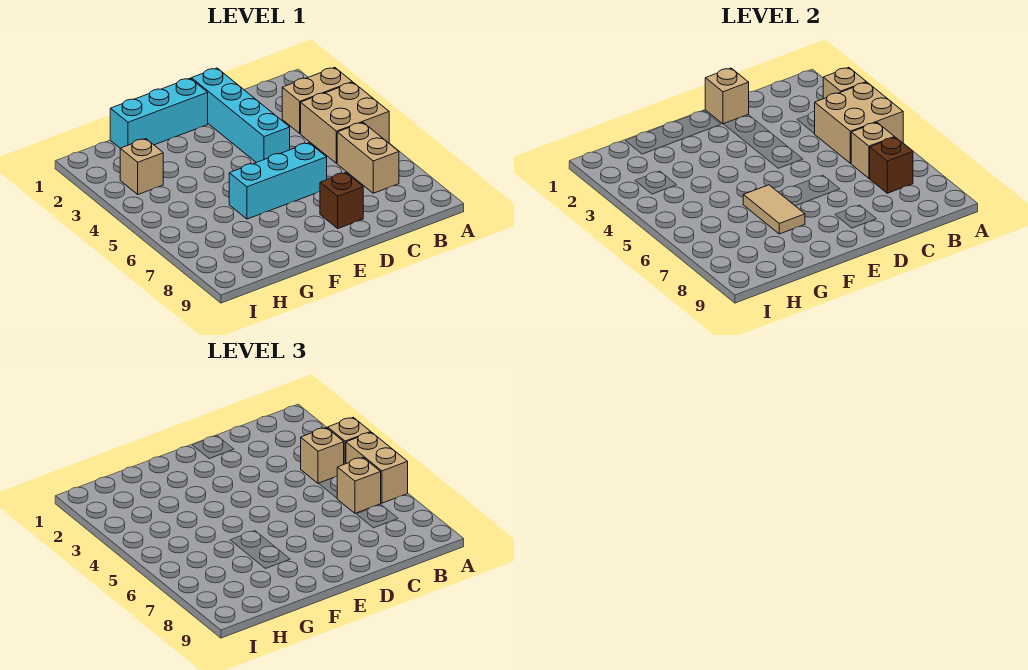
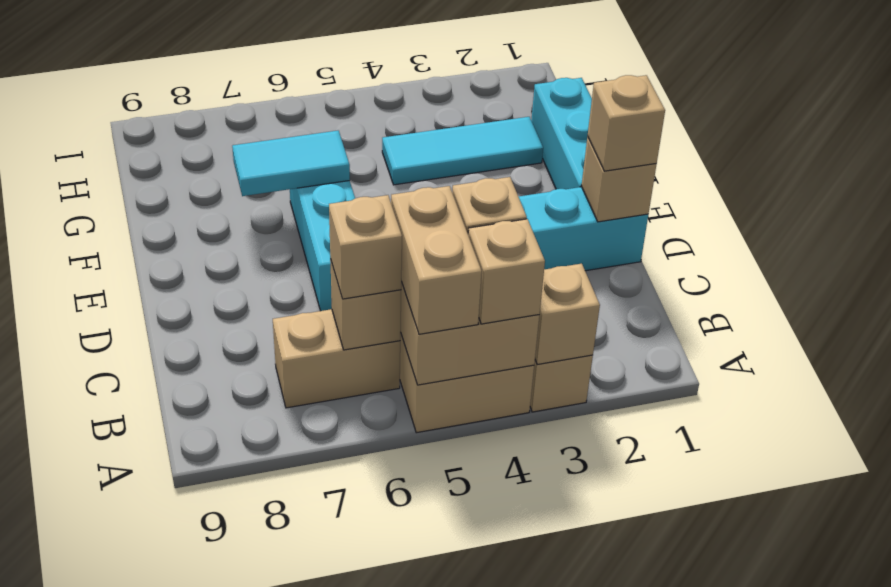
tan brick A5:A6 level 3 -> tan brick A5:B5 level 3
brown brick B7 level 2 -> none
brown brick D8 level 1 -> none
tan tile F6:F7 level 2 -> cyan tile F6:F7 level 2
none -> cyan tile G2:G4 level 1
tan brick H3 level 1 -> tan brick D1 level 3

